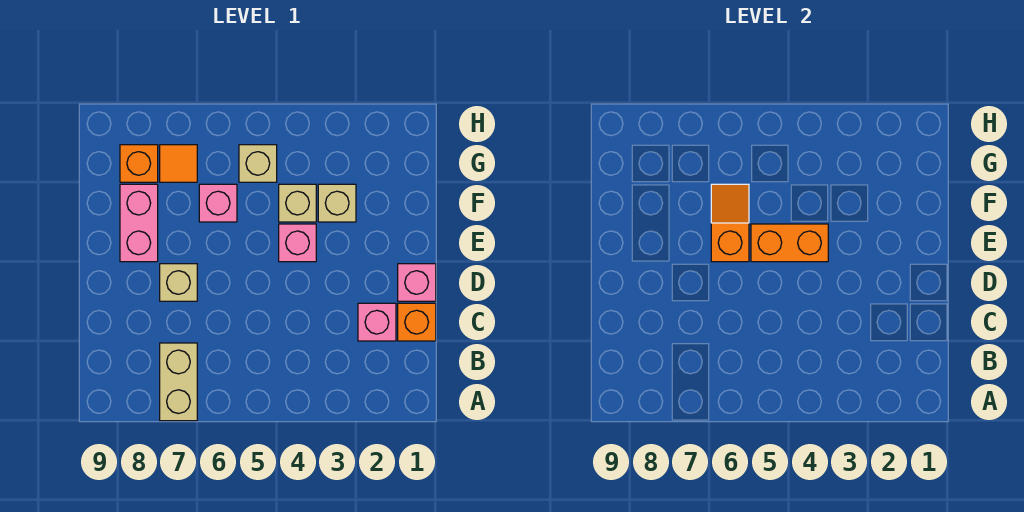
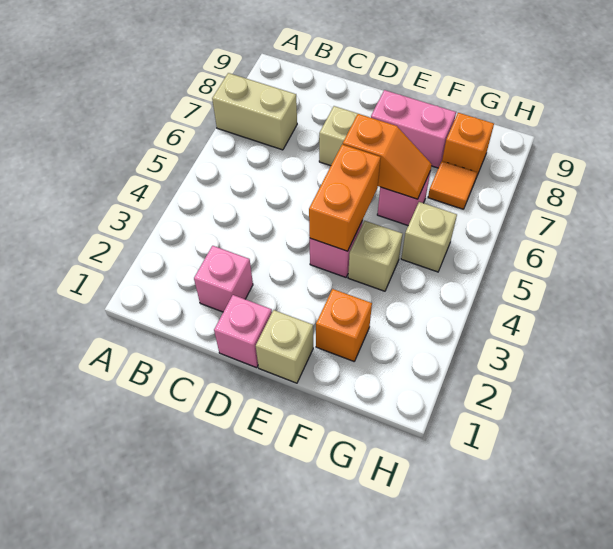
orange brick C1 level 1 -> orange brick F2 level 1
tan brick F3 level 1 -> tan brick E1 level 1

